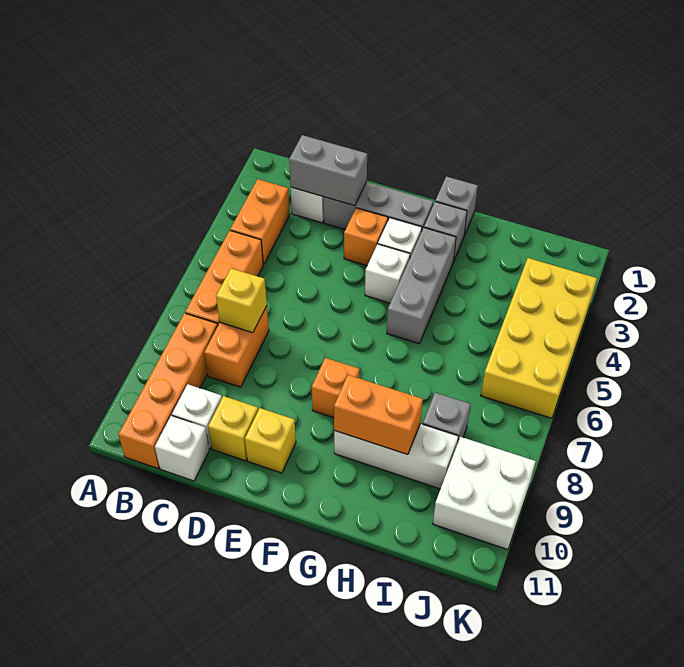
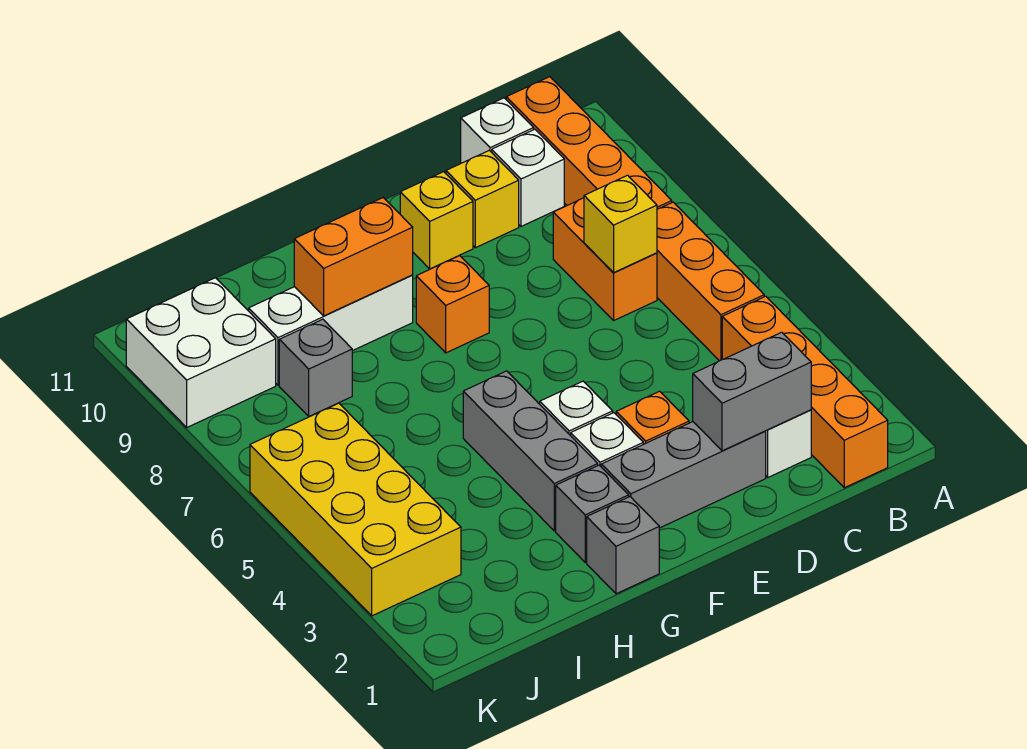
orange brick B3:B4 level 1 -> orange brick B1:B4 level 1

